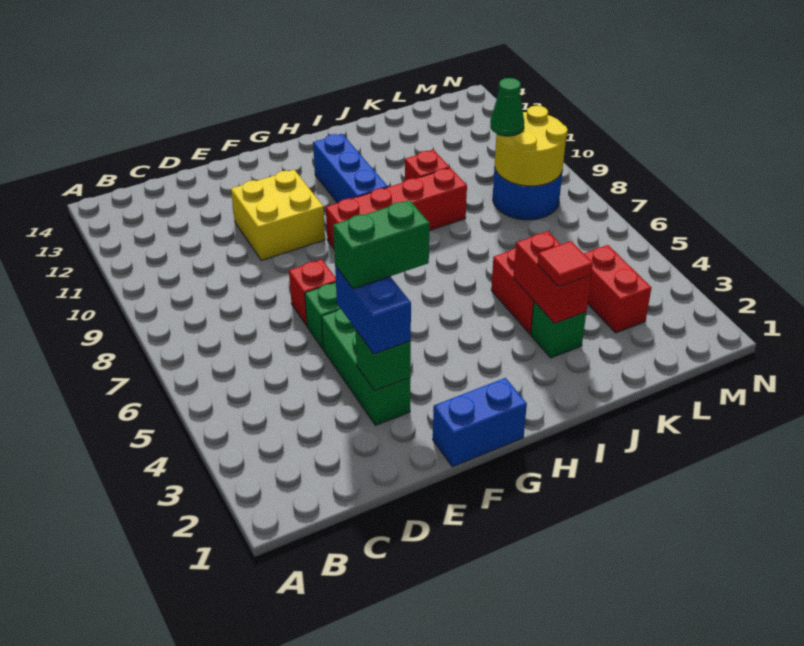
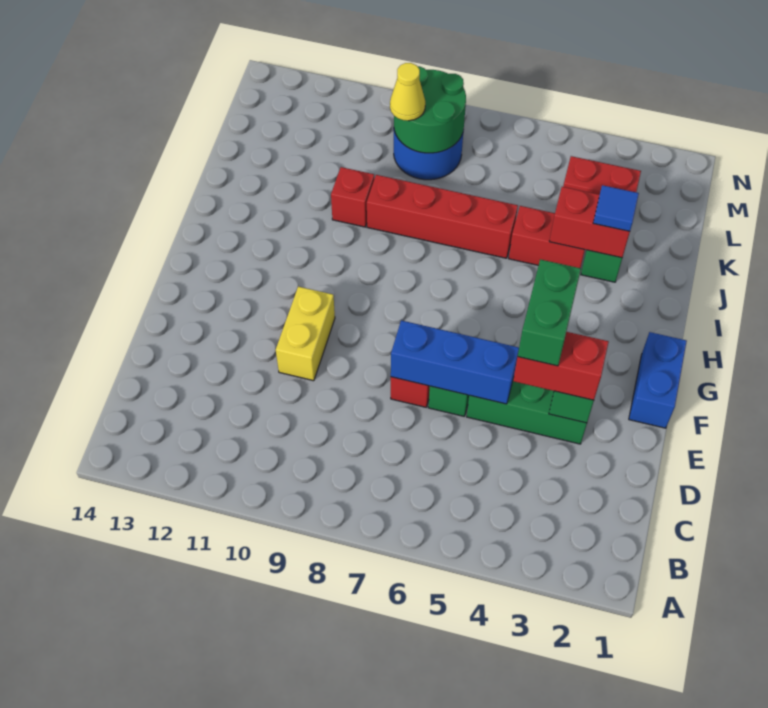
blue brick E3:E4 level 3 -> red brick E3:E4 level 3
yellow brick E10:F11 level 1 -> yellow brick E10:F10 level 1
red brick G9:J9 level 1 -> red brick J6:J9 level 1
blue brick H10:H12 level 1 -> blue brick E5:E7 level 2
red tile J3 level 3 -> blue tile J3 level 3
yellow round brick L8:M9 level 2 -> green round brick L8:M9 level 2
green cone L9 level 3 -> yellow cone L9 level 3

